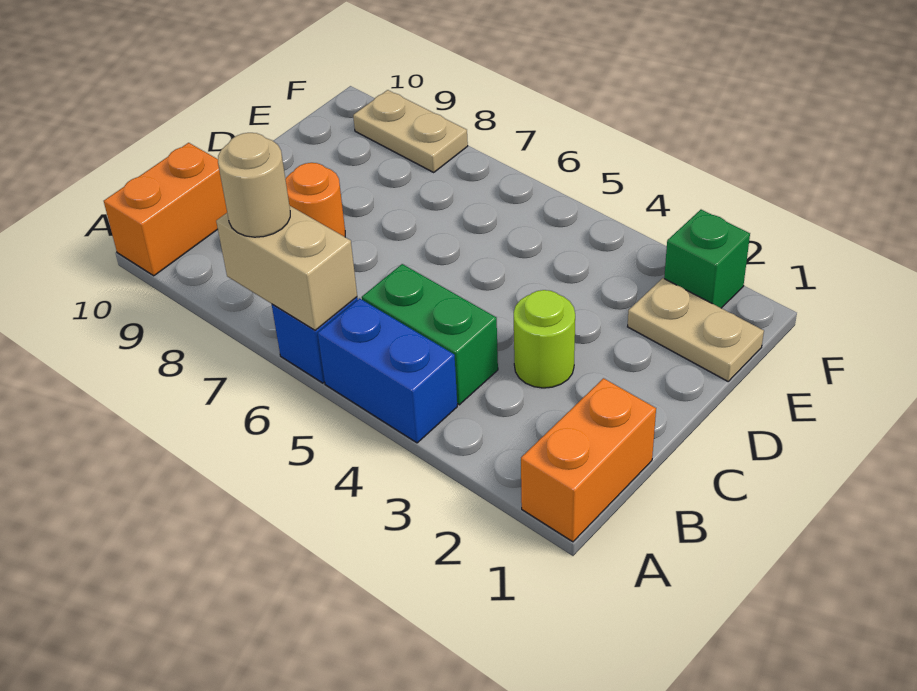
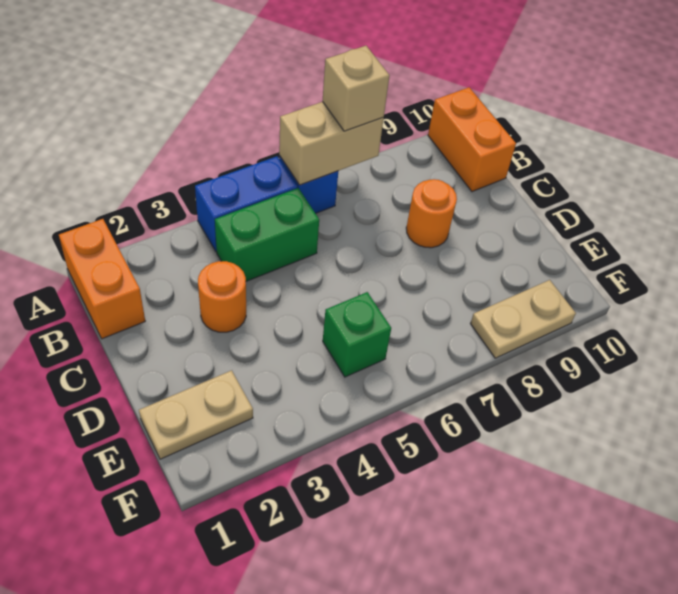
tan round brick A7 level 3 -> tan brick A7 level 3
lime round brick C3 level 1 -> orange round brick C3 level 1
green brick F2 level 1 -> green brick E5 level 1

